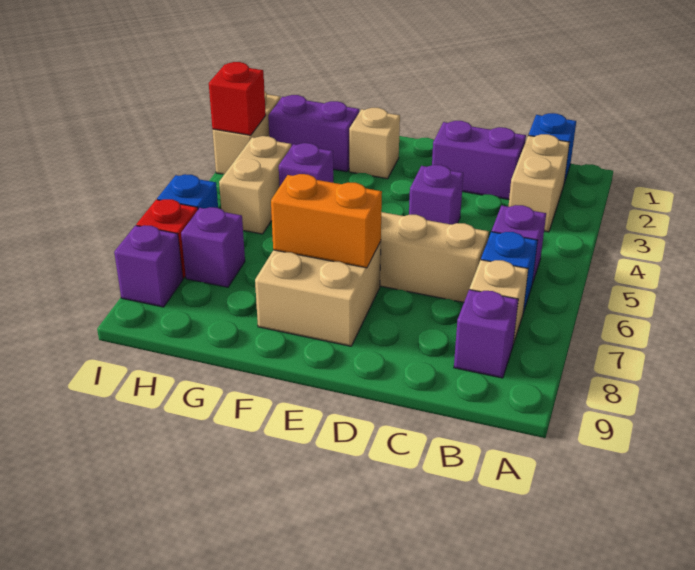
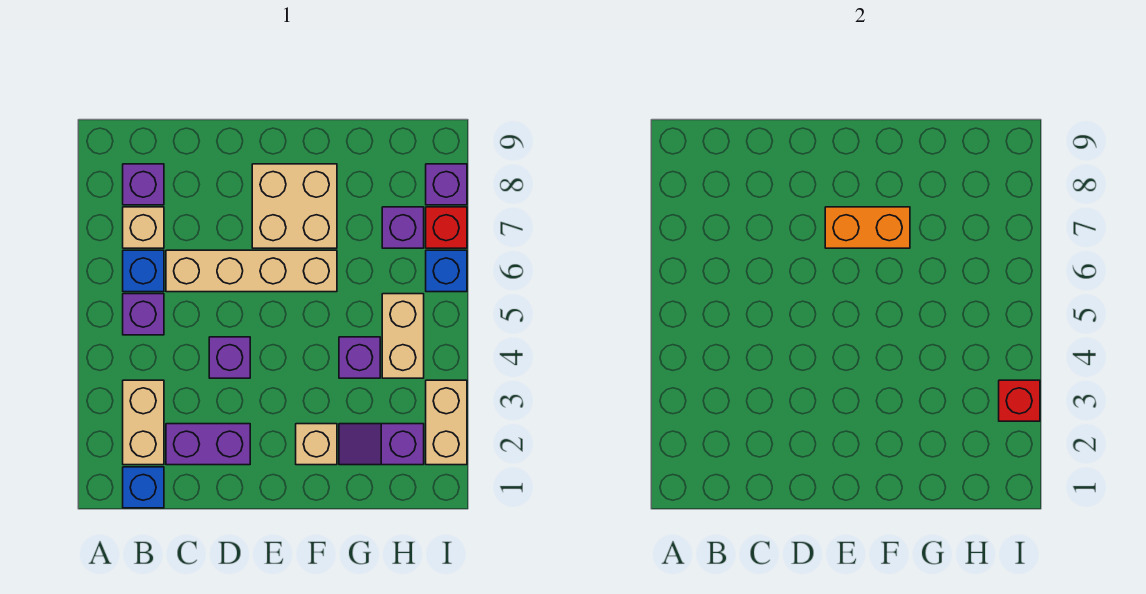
purple brick G2:H2 level 1 -> purple slope G2:H2 level 1 top H

